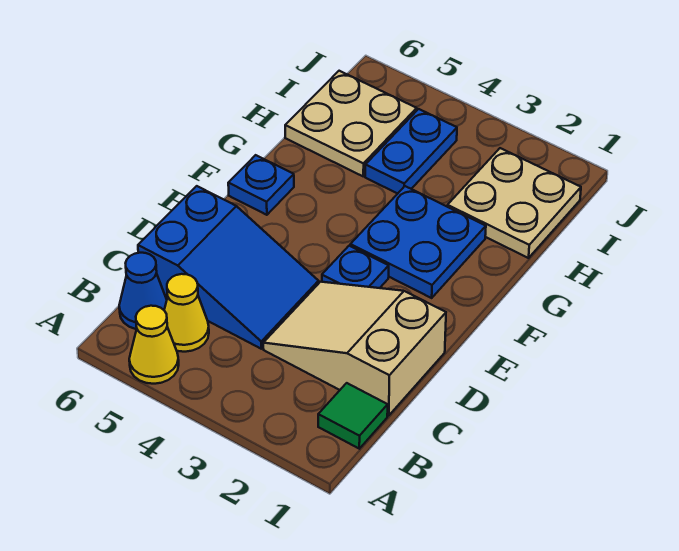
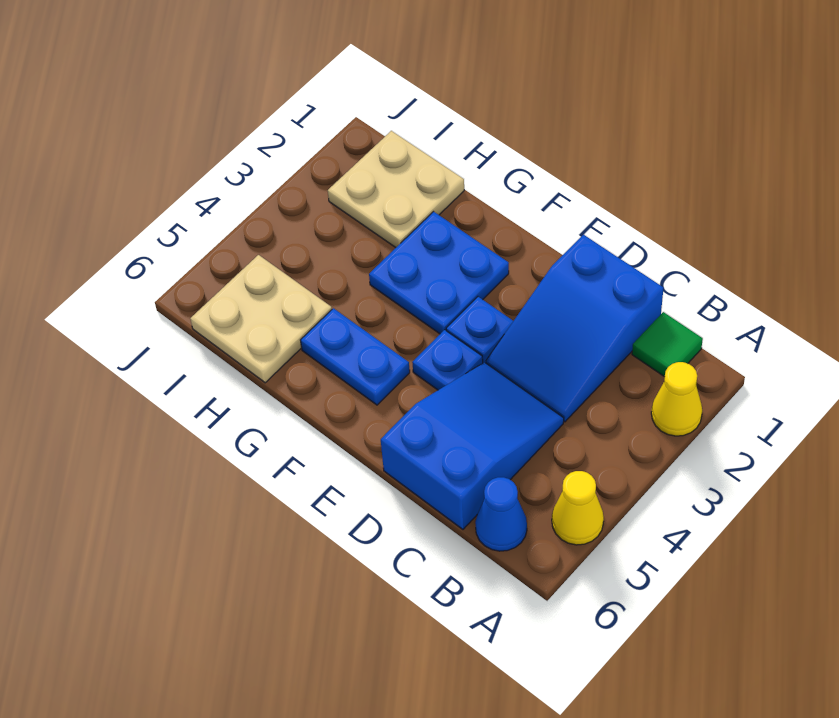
yellow cone B5 level 1 -> yellow cone A2 level 1
tan slope C1:D3 level 1 top 1 -> blue slope C1:D3 level 1 top 1
blue plate F6 level 1 -> blue plate E4 level 1
blue plate H4:I4 level 1 -> blue plate F5:G5 level 1

